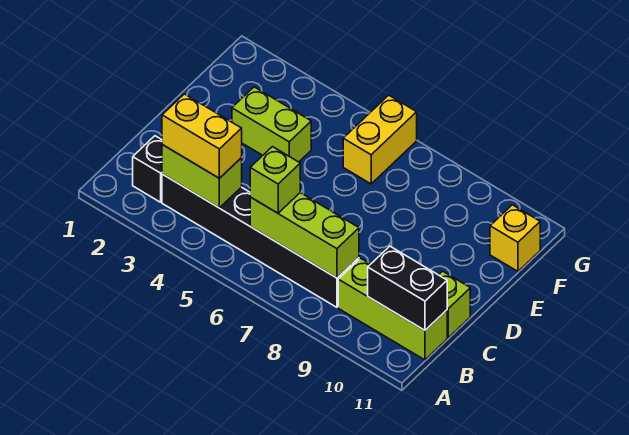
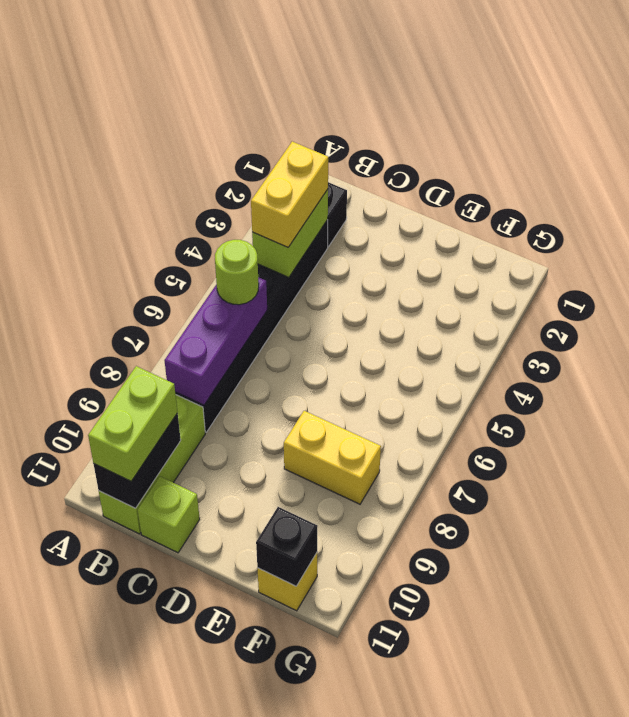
lime brick B6:B8 level 2 -> purple brick B6:B8 level 2
lime brick B6 level 3 -> lime round brick B6 level 3
lime brick E3:E4 level 1 -> lime brick B10:B11 level 3
yellow brick F6:G6 level 1 -> yellow brick E8:F8 level 1
none -> black brick F11 level 2

